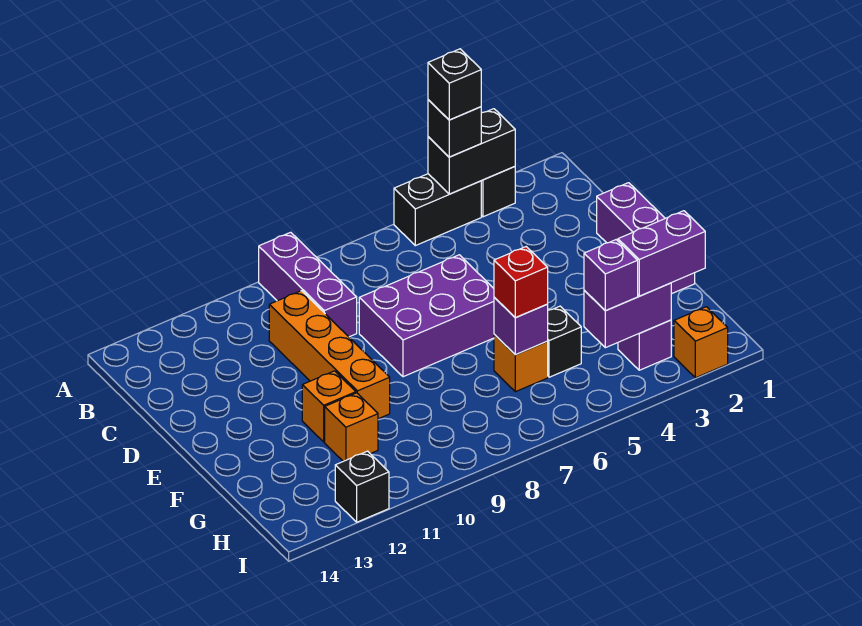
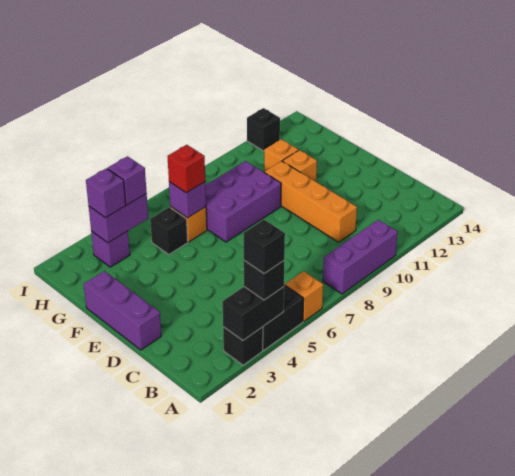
purple brick A9:C9 level 1 -> purple brick A8:A10 level 1
purple brick D6:E8 level 1 -> purple brick F7:G9 level 1
purple brick H2:H3 level 3 -> purple brick H3 level 3
orange brick I2 level 1 -> orange brick A6 level 1

